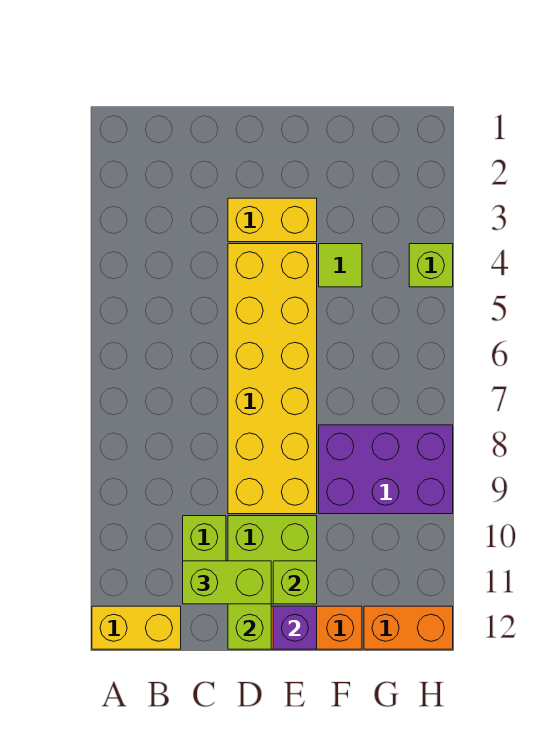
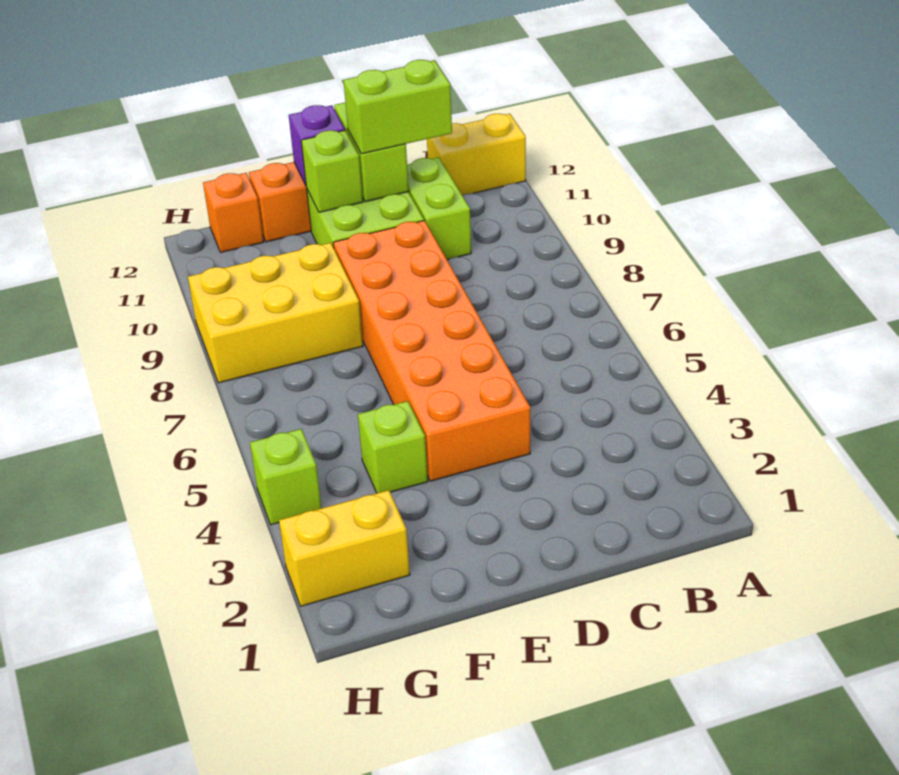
yellow brick D3:E3 level 1 -> yellow brick G2:H2 level 1
yellow brick D4:E9 level 1 -> orange brick D4:E9 level 1
lime tile F4 level 1 -> lime brick F4 level 1
purple brick F8:H9 level 1 -> yellow brick F8:H9 level 1
orange brick G12:H12 level 1 -> orange brick G12 level 1

